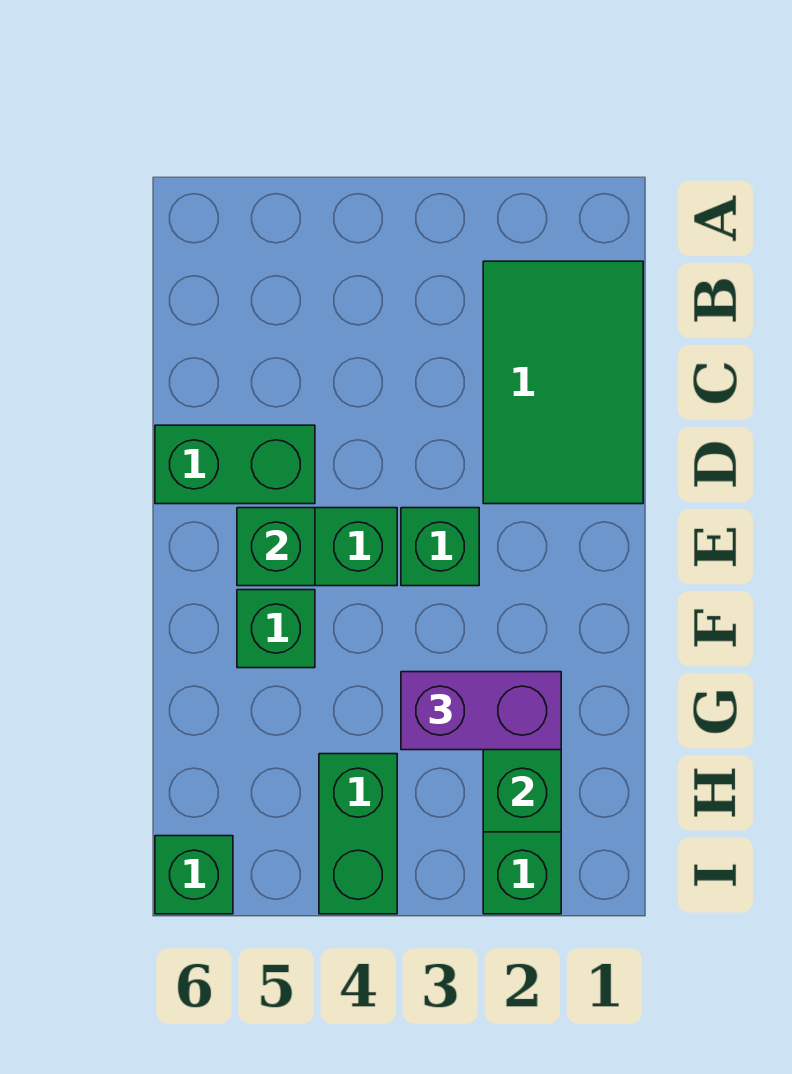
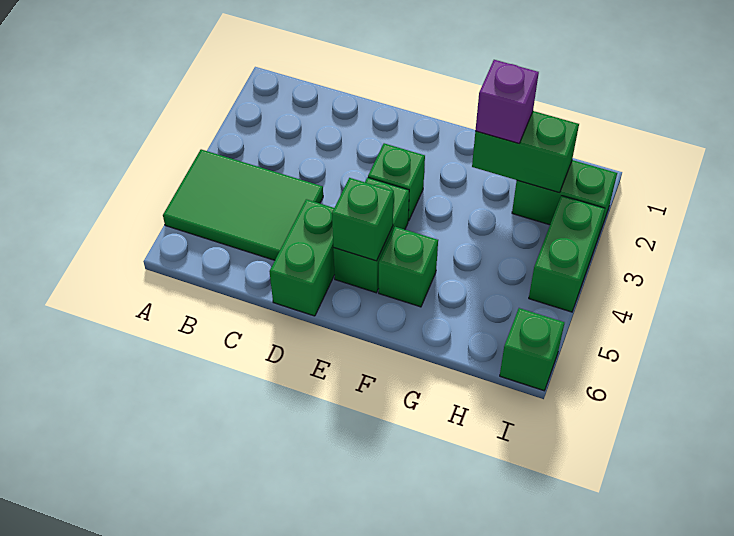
green tile B1:D2 level 1 -> green tile A4:C5 level 1
purple brick G2:G3 level 3 -> purple brick G2 level 3
green brick H4:I4 level 1 -> green brick I3:I4 level 1

